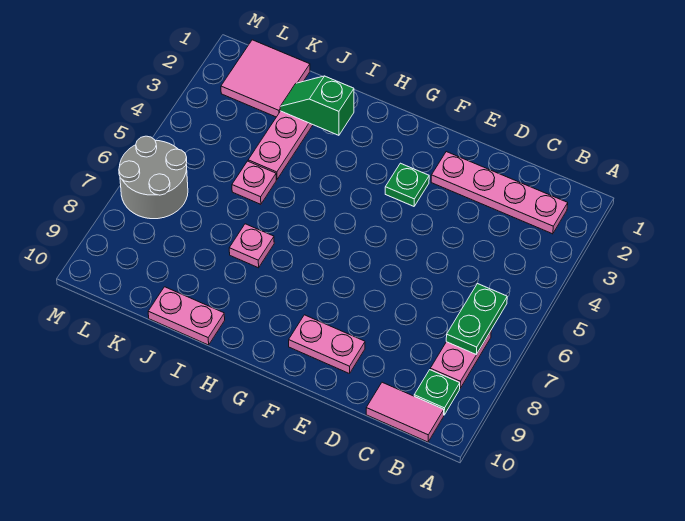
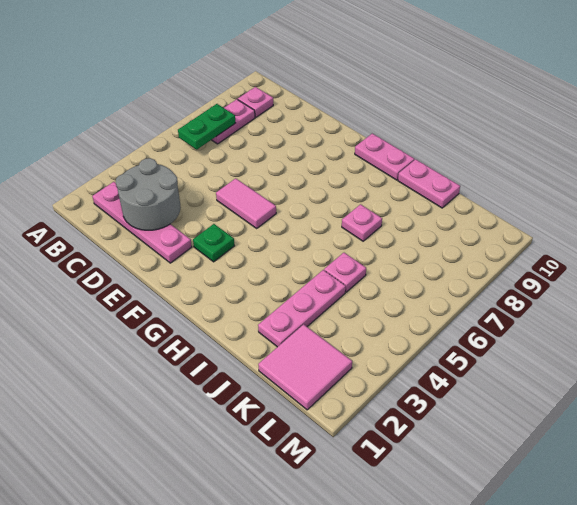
green plate B9 level 1 -> pink plate B9 level 1
pink tile B10:C10 level 1 -> pink tile E5:F5 level 1
pink plate E9:F9 level 1 -> pink plate G10:H10 level 1
green slope I2:J2 level 2 top I -> none
grey round brick L6:M7 level 1 -> grey round brick C2:D3 level 2

